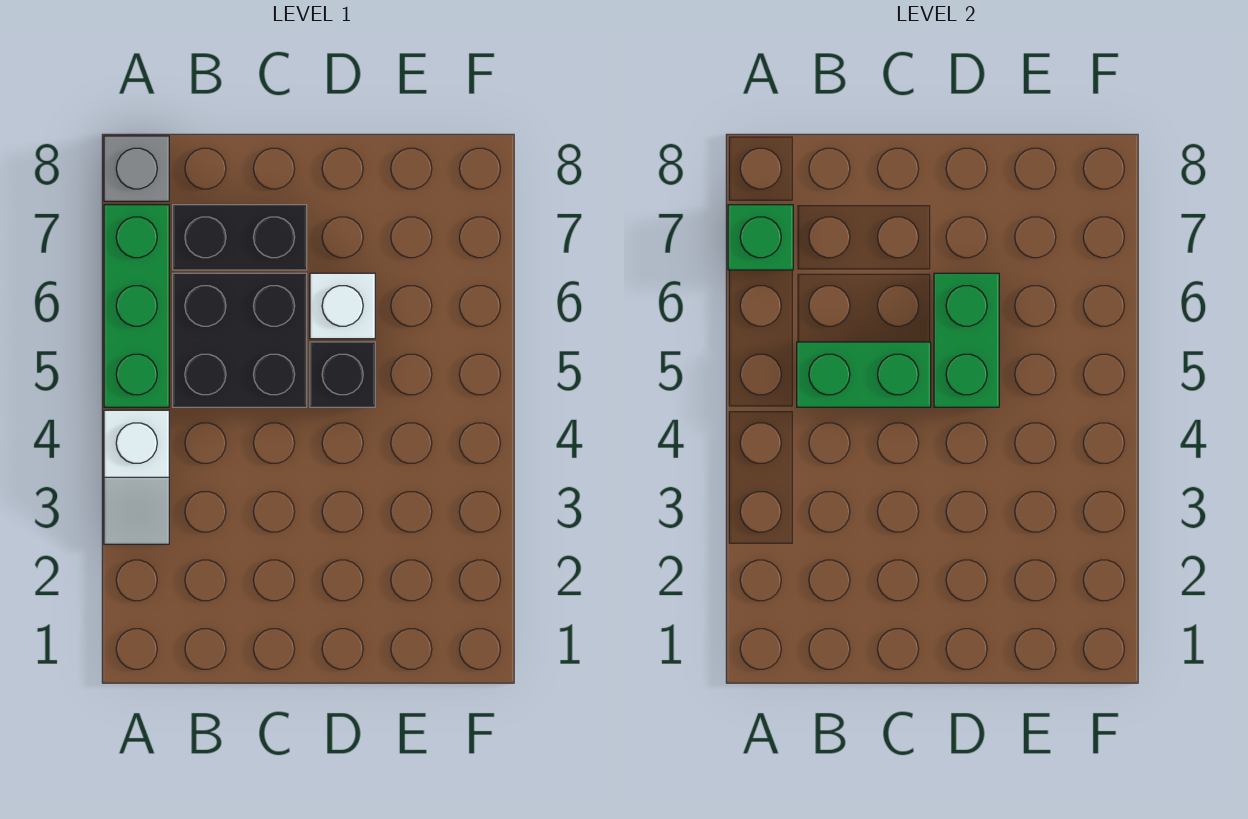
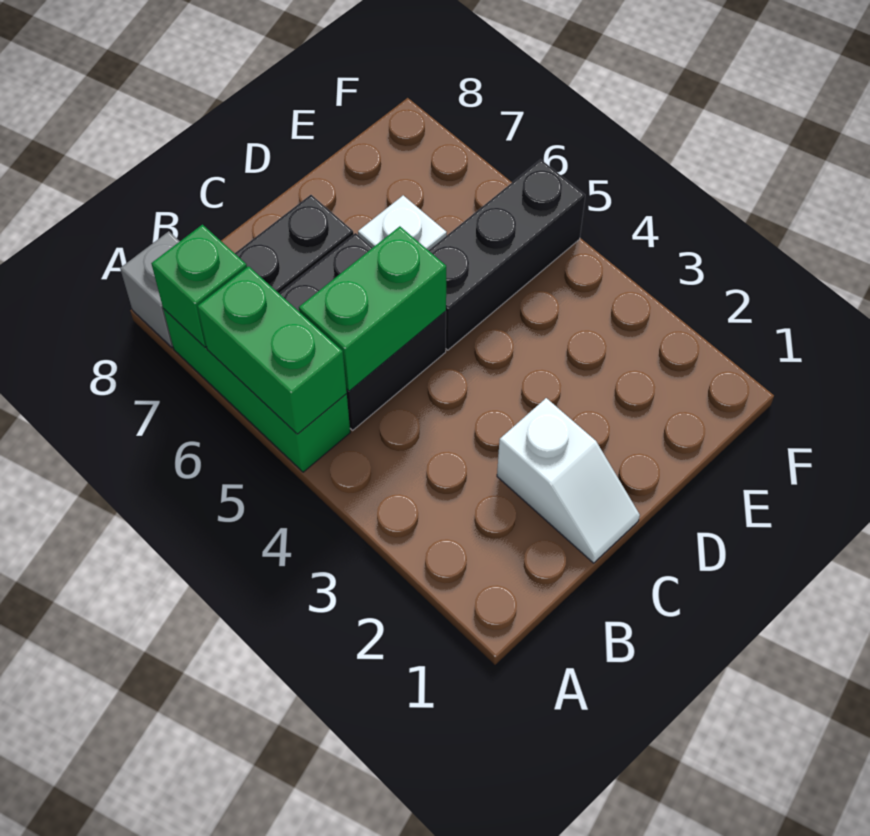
white slope A3:A4 level 1 top 4 -> white slope C1:C2 level 1 top 2
black brick D5 level 1 -> black brick D5:F5 level 1
green brick D5:D6 level 2 -> green brick A5:A6 level 2

